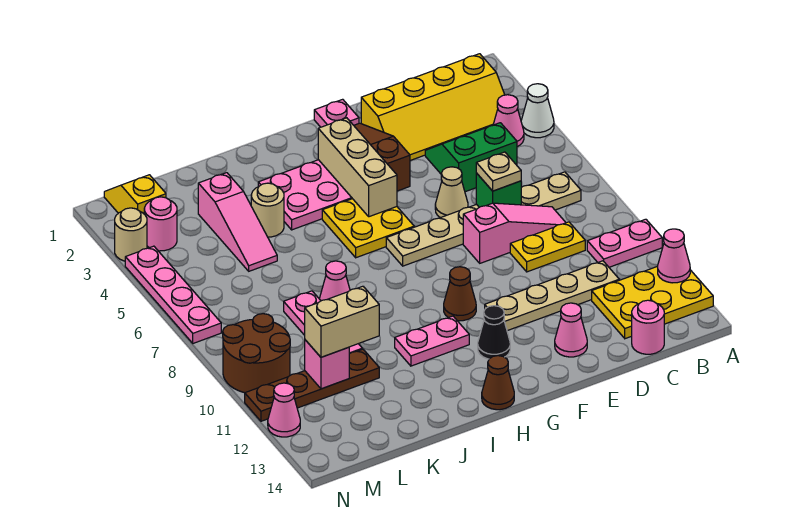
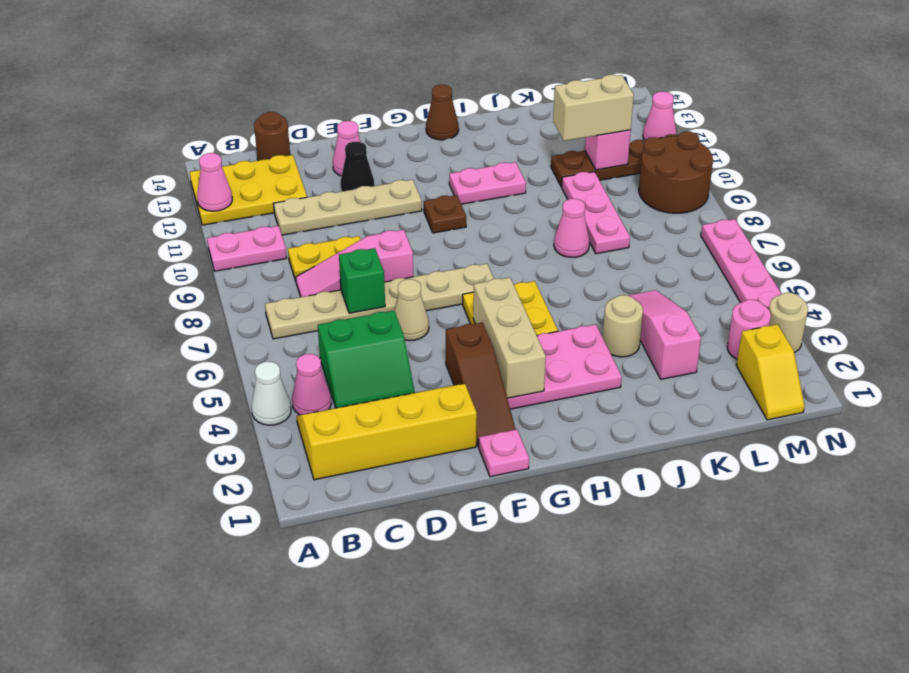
pink round brick C14 level 1 -> brown round brick C14 level 1
tan plate D7 level 3 -> none
brown cone G10 level 1 -> brown plate G10 level 1
black cone G12 level 1 -> black cone E12 level 1

